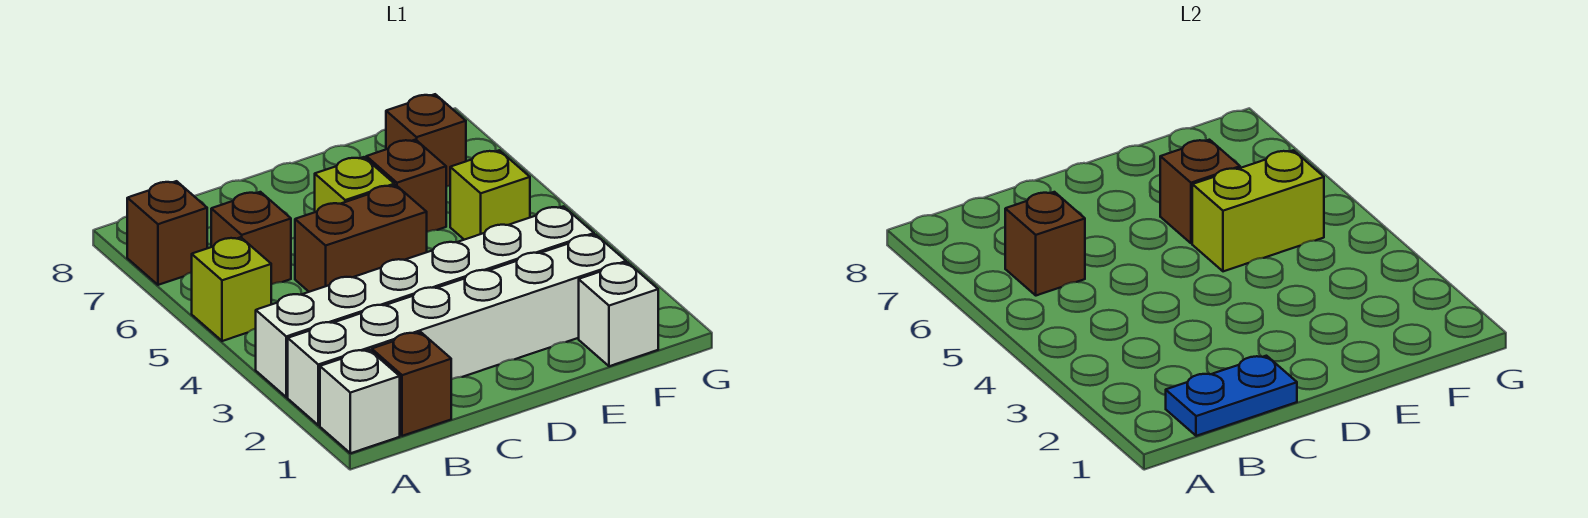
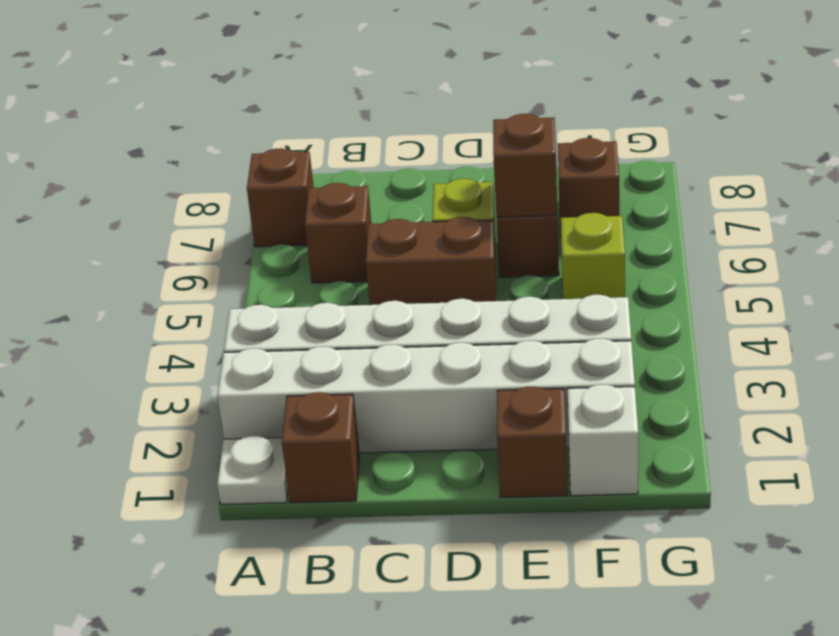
white brick A1 level 1 -> white plate A1 level 1
lime brick A5 level 1 -> none
blue plate B1:C1 level 2 -> none
brown brick B6 level 2 -> brown brick E1 level 1
lime brick E5:F5 level 2 -> none

